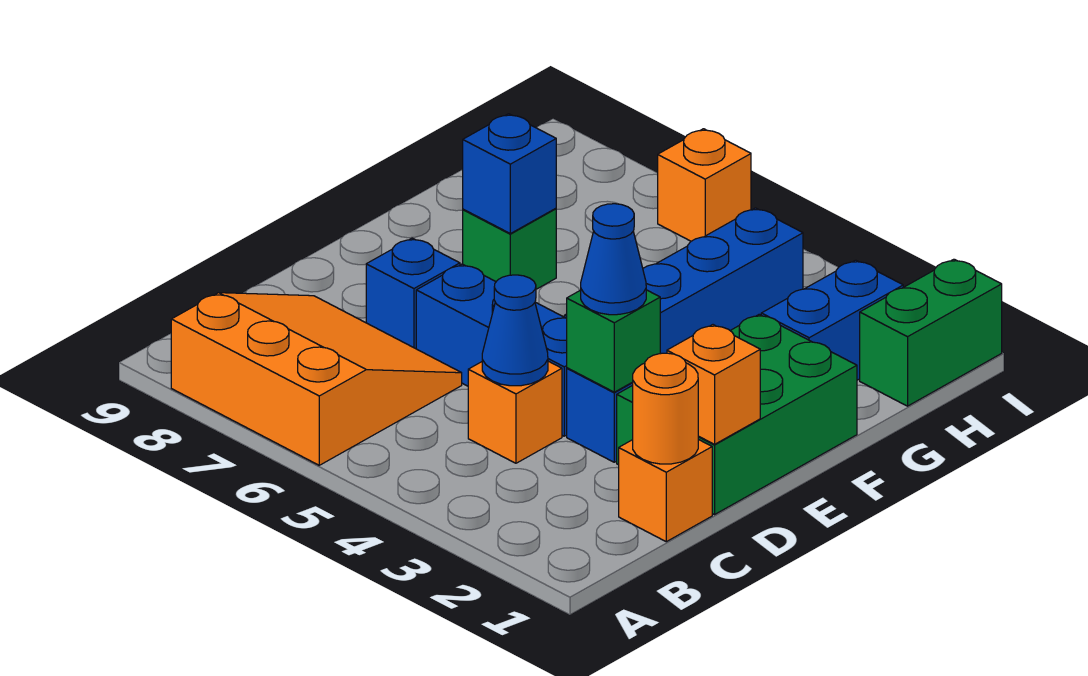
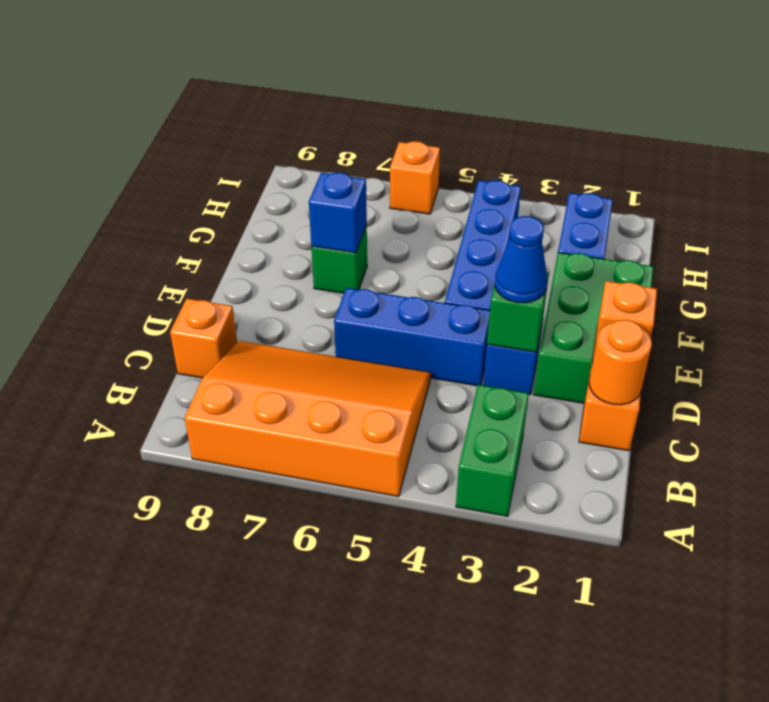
orange slope A6:C8 level 1 top A -> orange slope A5:C8 level 1 top A
orange brick C4 level 1 -> orange brick C9 level 1
blue cone C4 level 2 -> none
blue brick D7 level 1 -> none
green brick H1:I1 level 1 -> green brick A3:B3 level 1

